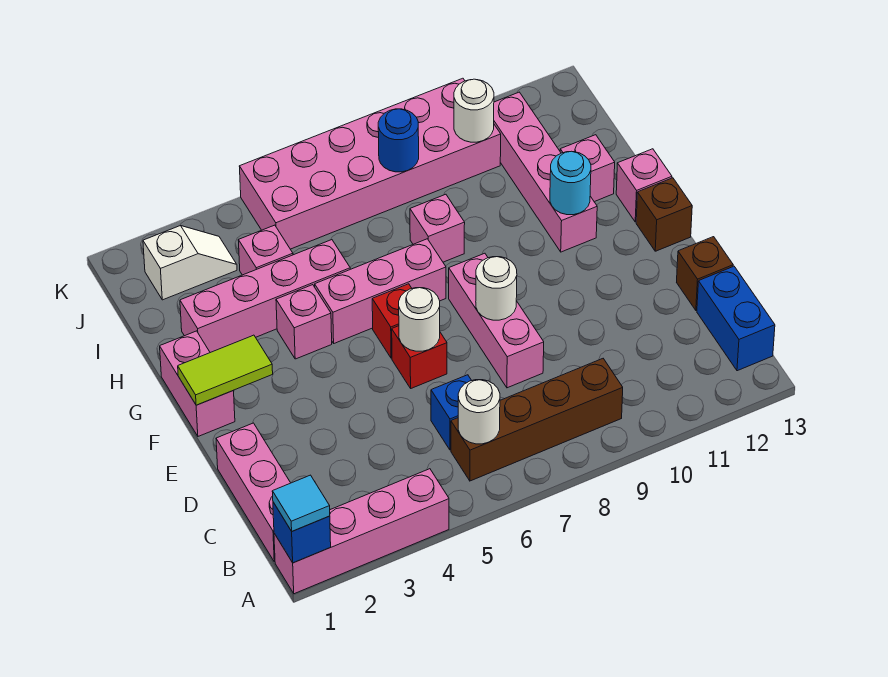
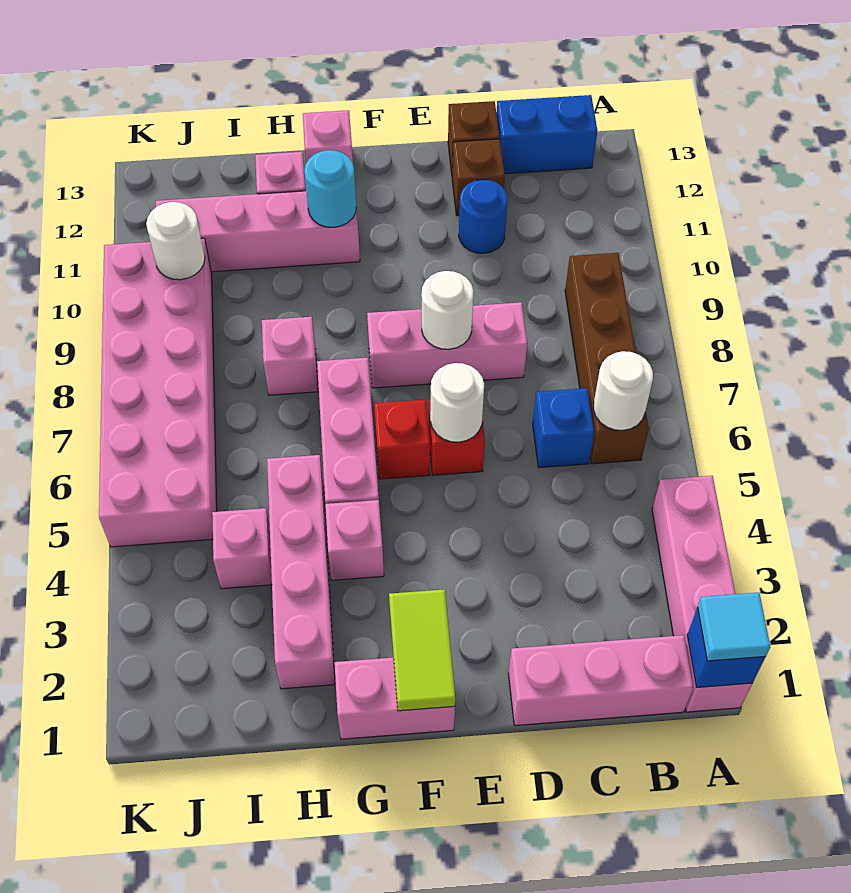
brown brick F13 level 1 -> brown brick D12 level 1
white slope J2:J3 level 1 top 2 -> none
blue round brick J8 level 2 -> blue round brick D11 level 1

